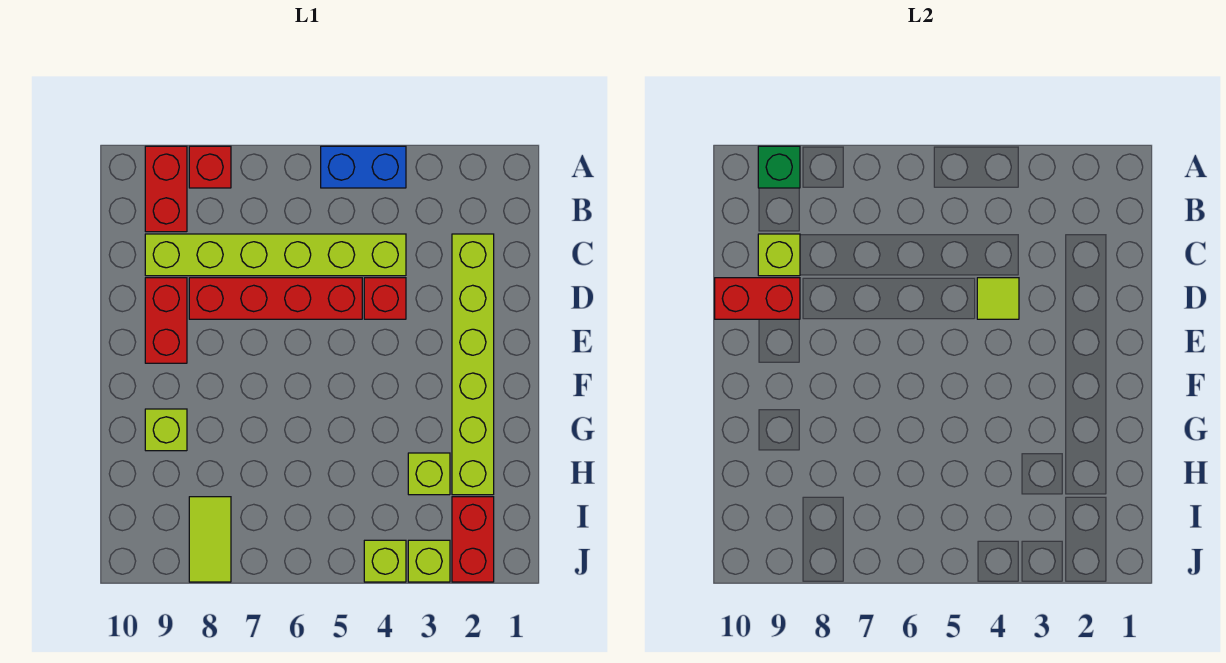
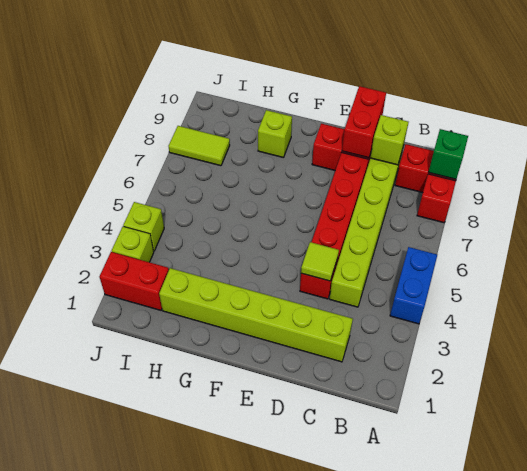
lime brick H3 level 1 -> none

